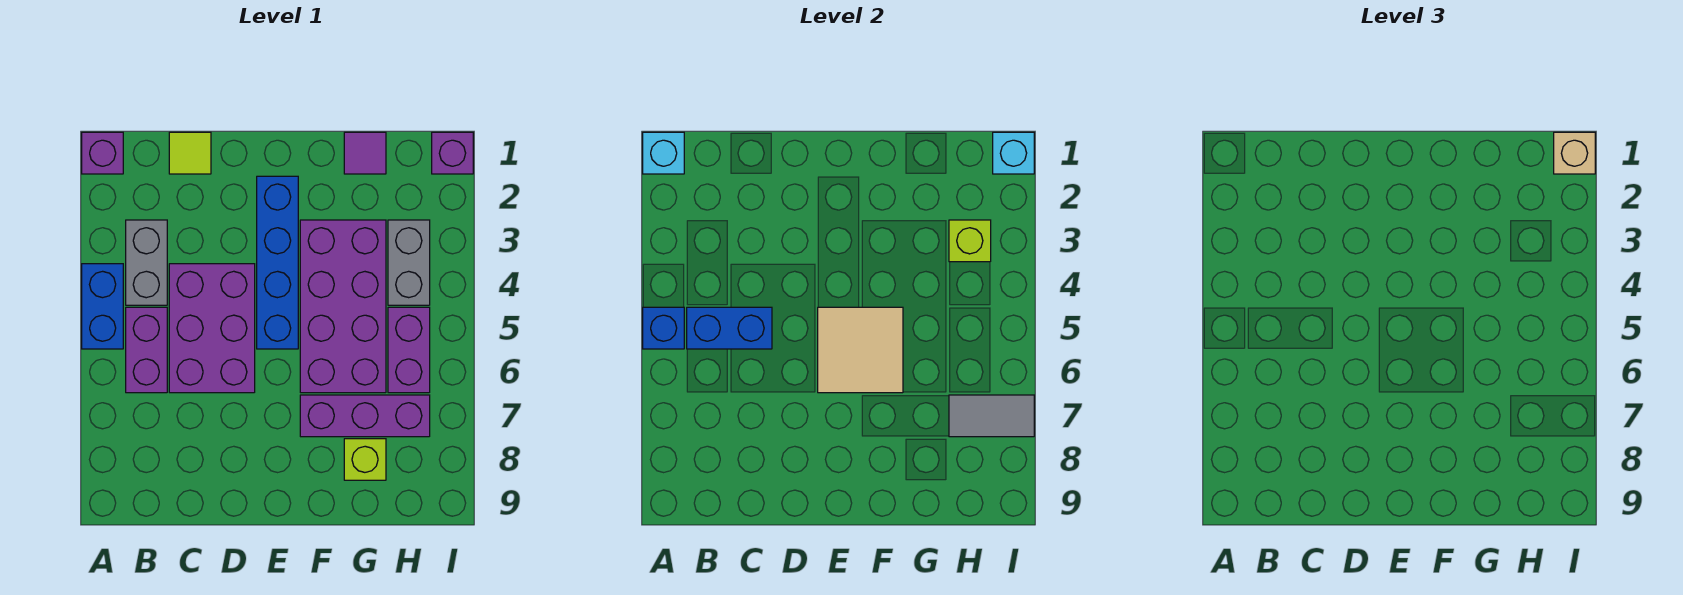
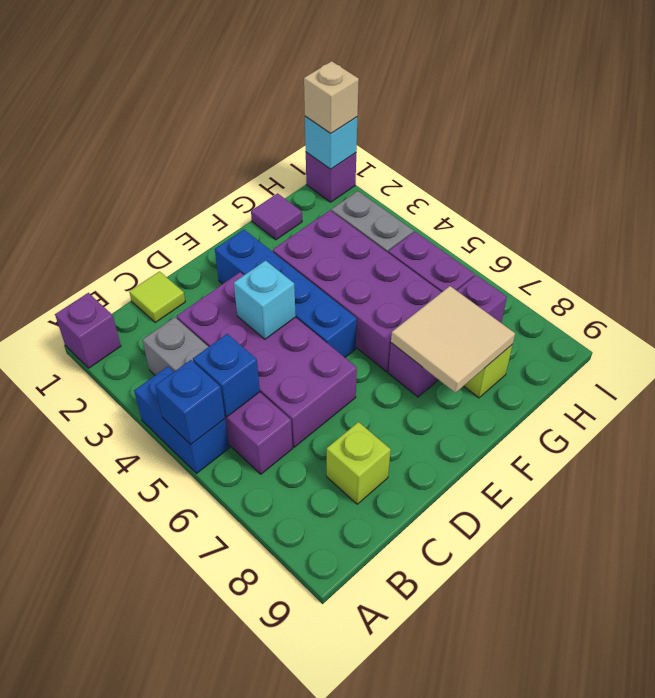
cyan brick A1 level 2 -> cyan brick D4 level 2
blue brick B5:C5 level 2 -> blue brick B5 level 2
purple brick C4:D6 level 1 -> purple brick C3:D6 level 1
tan tile E5:F6 level 2 -> tan tile F7:G8 level 2
lime brick H3 level 2 -> lime brick C8 level 1
grey tile H7:I7 level 2 -> none

